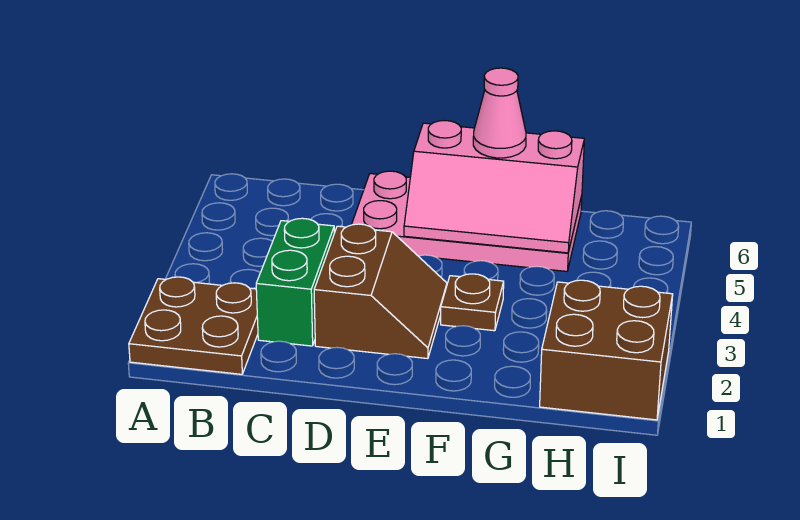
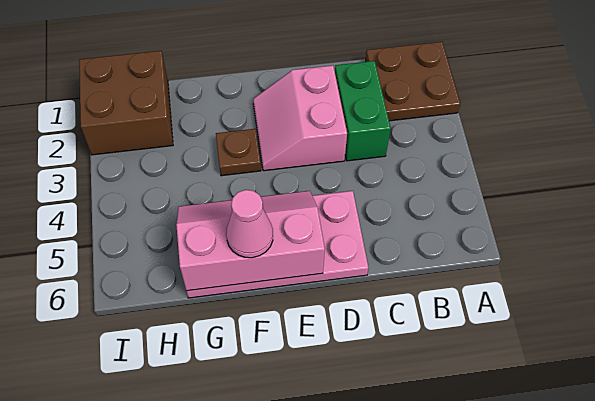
brown slope D2:E3 level 1 top D -> pink slope D2:E3 level 1 top D

